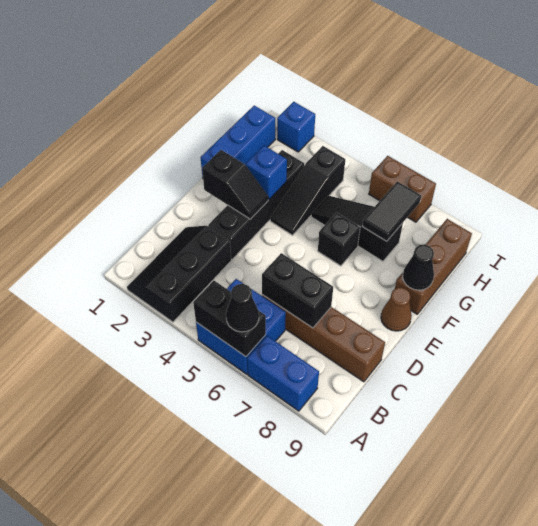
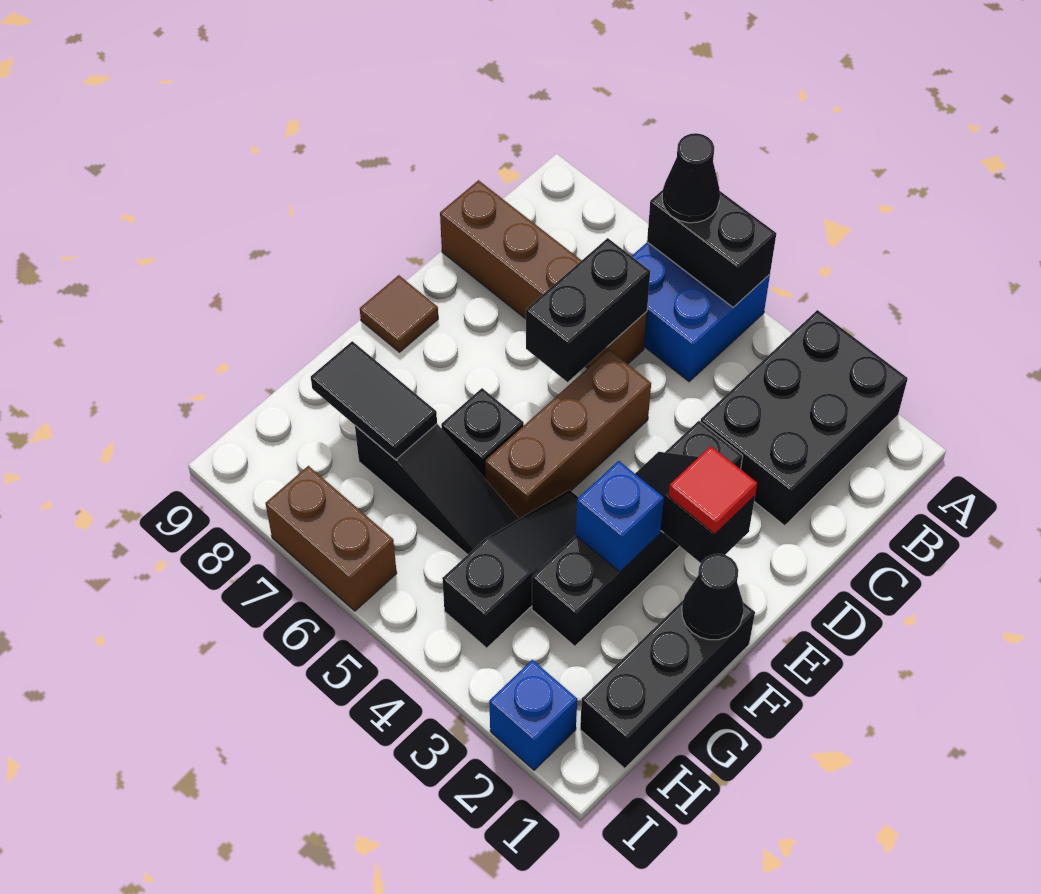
black slope A2:C3 level 1 top 3 -> black brick A2:C3 level 1
blue brick A7:A8 level 1 -> none
black brick C6:C7 level 2 -> black brick C6:D6 level 2
none -> red tile E2 level 3
brown cone E9 level 1 -> brown tile E9 level 1
blue brick F1:H1 level 1 -> black brick F1:H1 level 1
brown brick F9:H9 level 1 -> brown brick D5:F5 level 1
black cone F9 level 2 -> black cone F1 level 2
black tile G7:H7 level 2 -> black tile G7:G8 level 2

